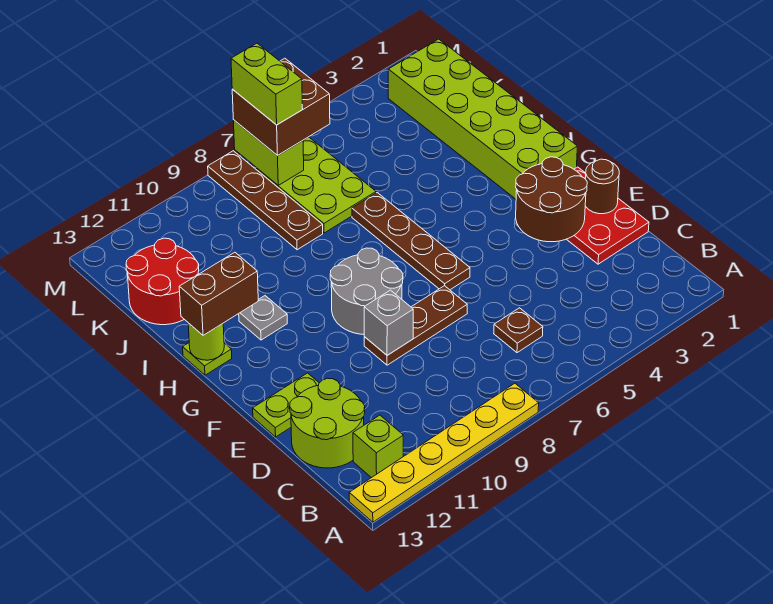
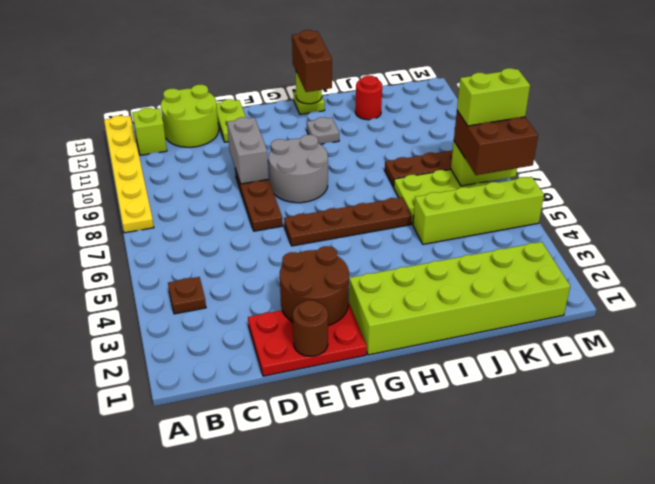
brown plate C6 level 1 -> brown plate B4 level 1
grey brick E9 level 2 -> grey brick E9:E10 level 2
none -> lime brick J5:M5 level 1
red round brick J12:K13 level 1 -> red round brick J12 level 1

